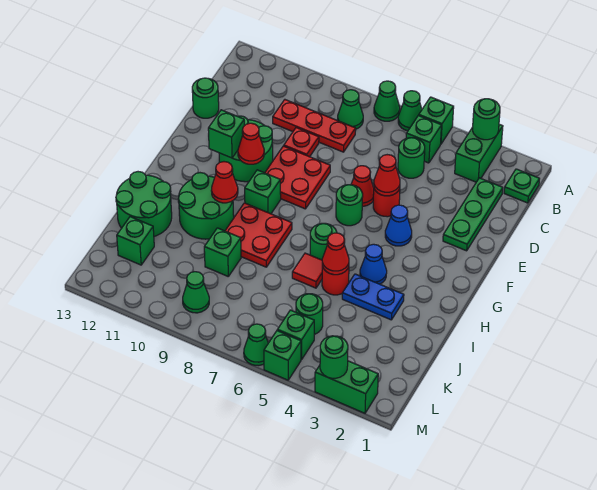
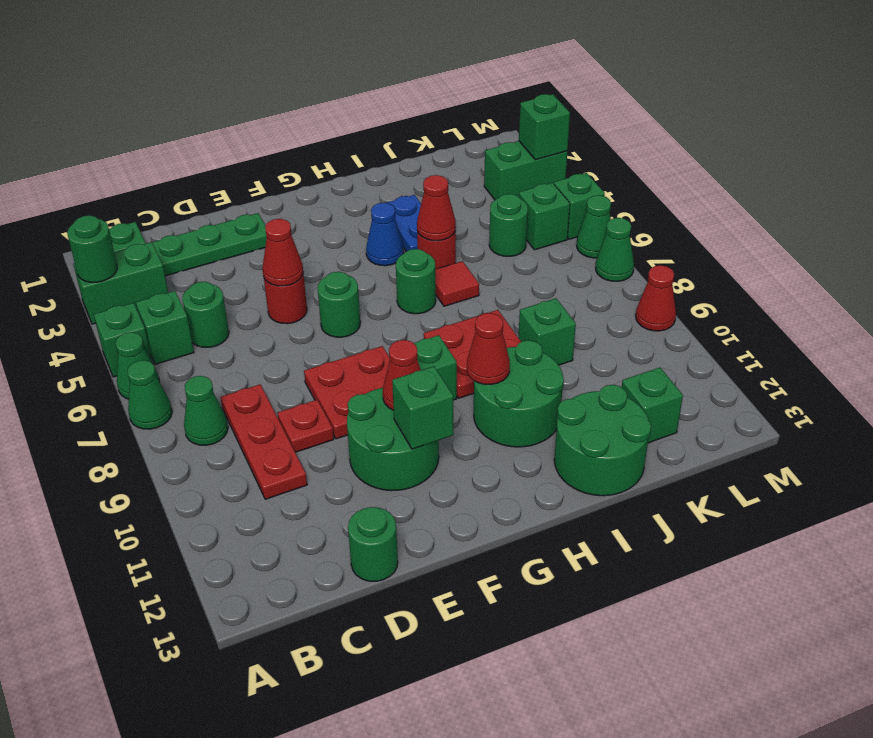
red cone E6 level 1 -> red cone M9 level 1
blue cone F4 level 1 -> none
green cone L9 level 1 -> green cone M7 level 1
green brick M2:M3 level 1 -> green brick L3:M3 level 1
green round brick M3 level 2 -> green brick M3 level 2

